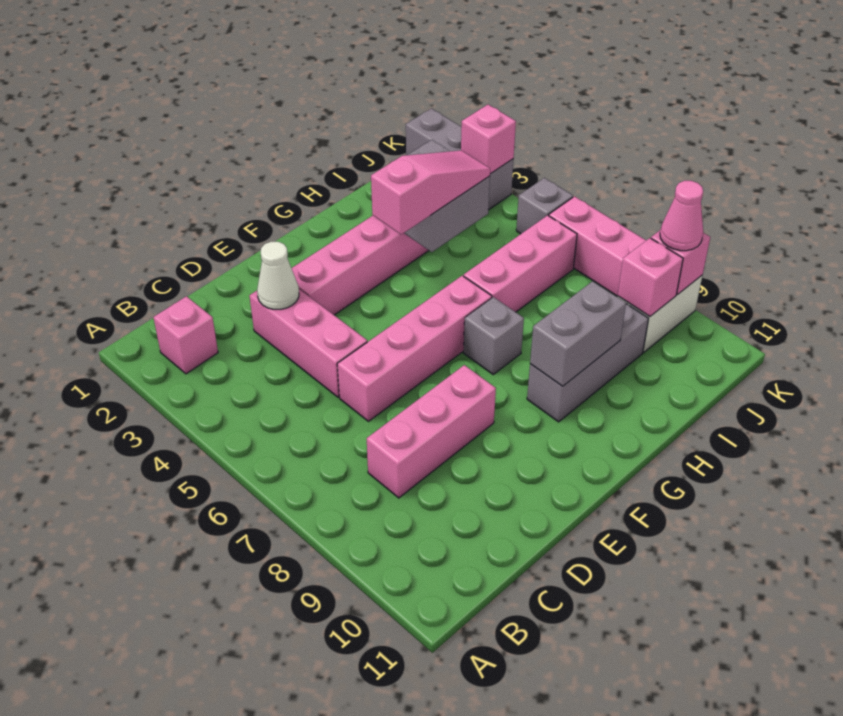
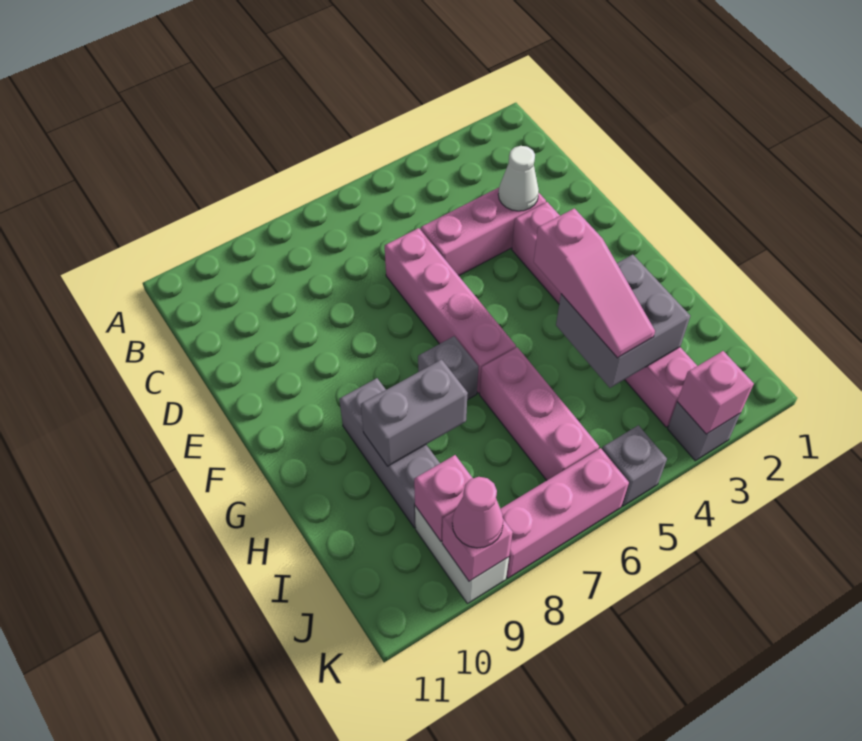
pink brick B2 level 1 -> none
pink brick C8:E8 level 1 -> none
grey brick G9:H9 level 2 -> grey brick H8:H9 level 2
grey brick K1:K3 level 1 -> grey brick K3 level 1

